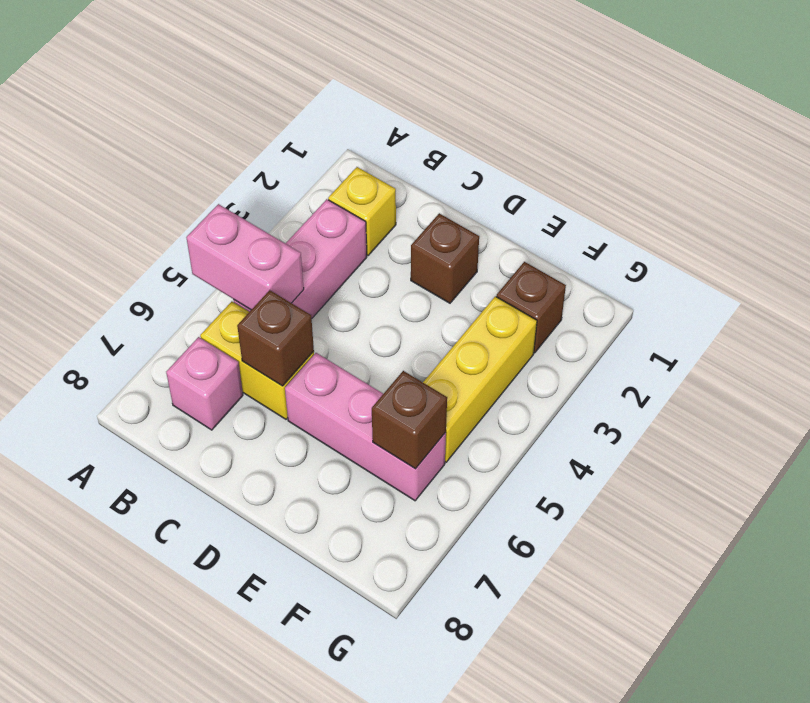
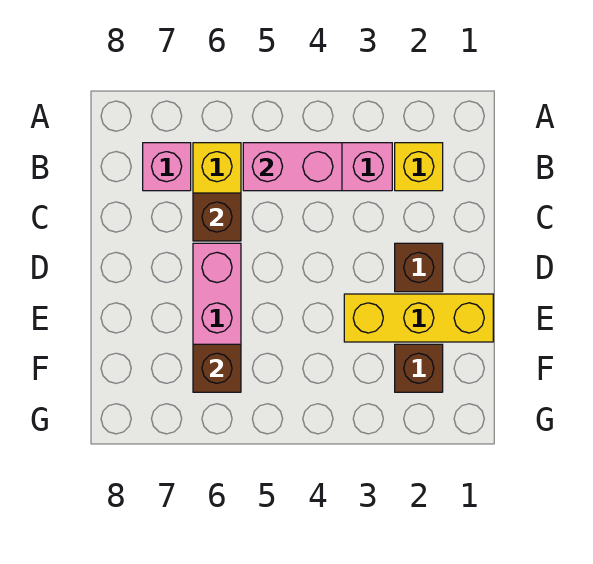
pink brick A5:B5 level 2 -> pink brick B4:B5 level 2
yellow brick F3:F5 level 1 -> yellow brick E1:E3 level 1

